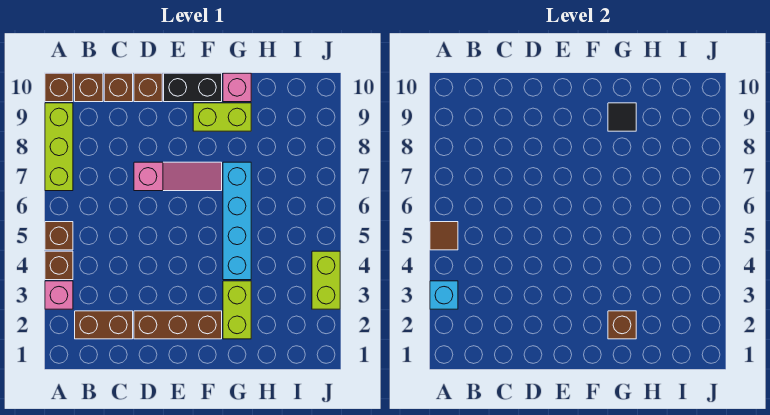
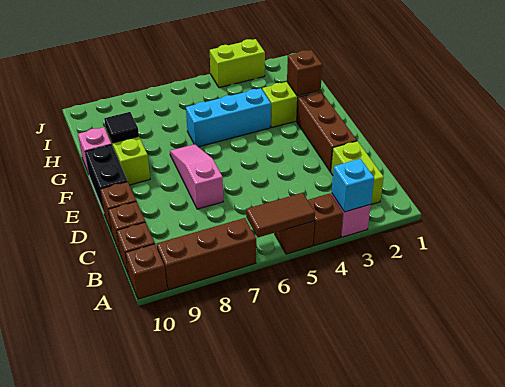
brown tile A5 level 2 -> brown tile A5:A6 level 2
lime brick A7:A9 level 1 -> brown brick A7:A9 level 1
brown brick B2:C2 level 1 -> lime brick B2:C2 level 1
cyan brick G4:G7 level 1 -> cyan brick G4:G6 level 1

